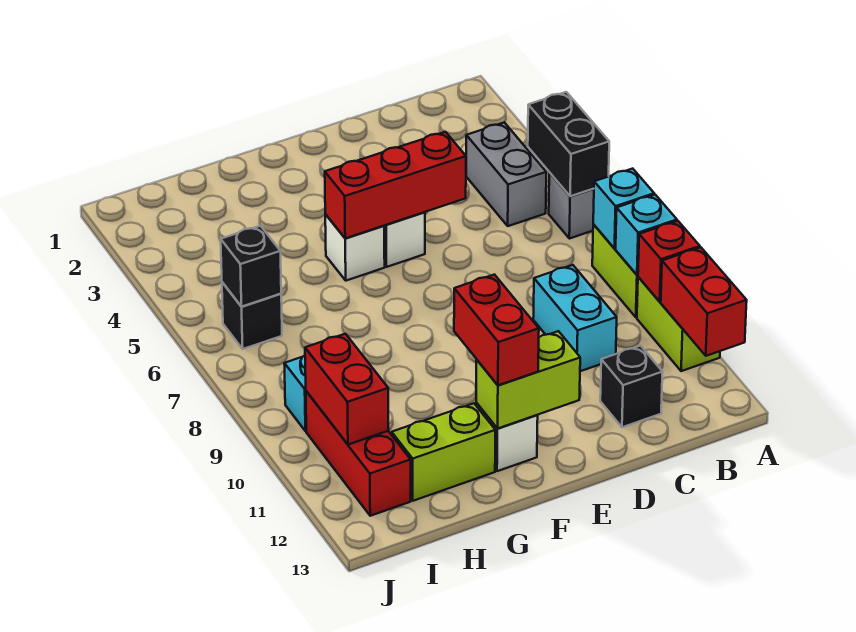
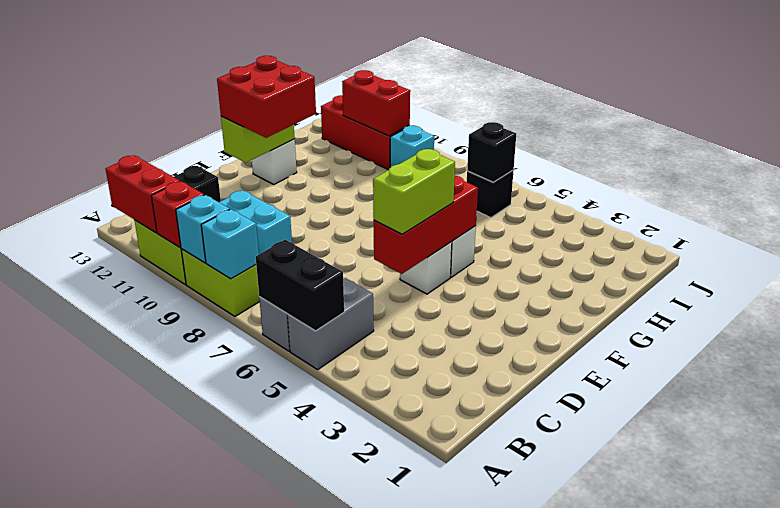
grey brick B4:B5 level 1 -> grey brick A5:B5 level 1
red brick F11:F12 level 3 -> red brick E11:F12 level 3
lime brick G12:H12 level 1 -> lime brick D5:E5 level 3

